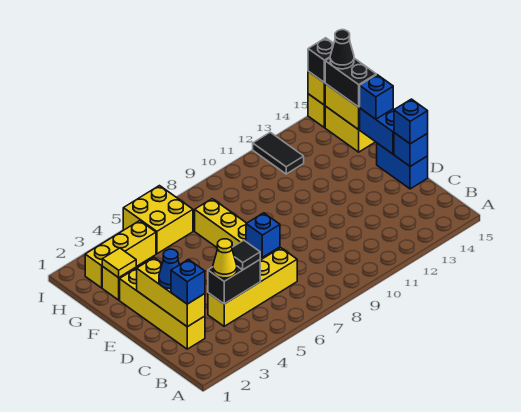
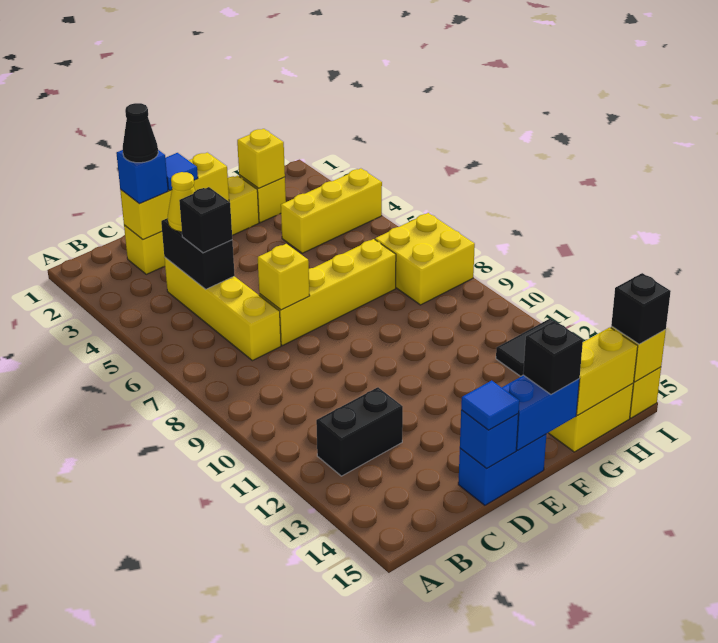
black tile C5 level 3 -> black brick C5 level 3
blue cone D2 level 3 -> blue tile D2 level 3
blue brick D7 level 2 -> yellow brick D7 level 2
blue brick D15 level 3 -> blue tile D15 level 3
blue brick F15 level 3 -> black brick F15 level 3
yellow tile G2 level 2 -> yellow brick G2 level 2
black brick G15:H15 level 3 -> black brick B12:C12 level 1
yellow brick H2:H4 level 1 -> yellow brick G4:I4 level 1
yellow brick H5:I6 level 1 -> yellow brick H7:I8 level 1
black cone H15 level 4 -> black cone C2 level 4

